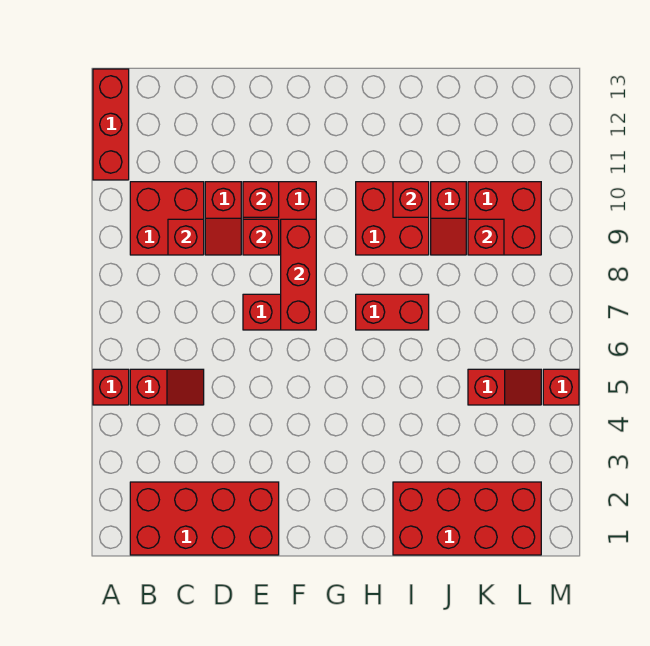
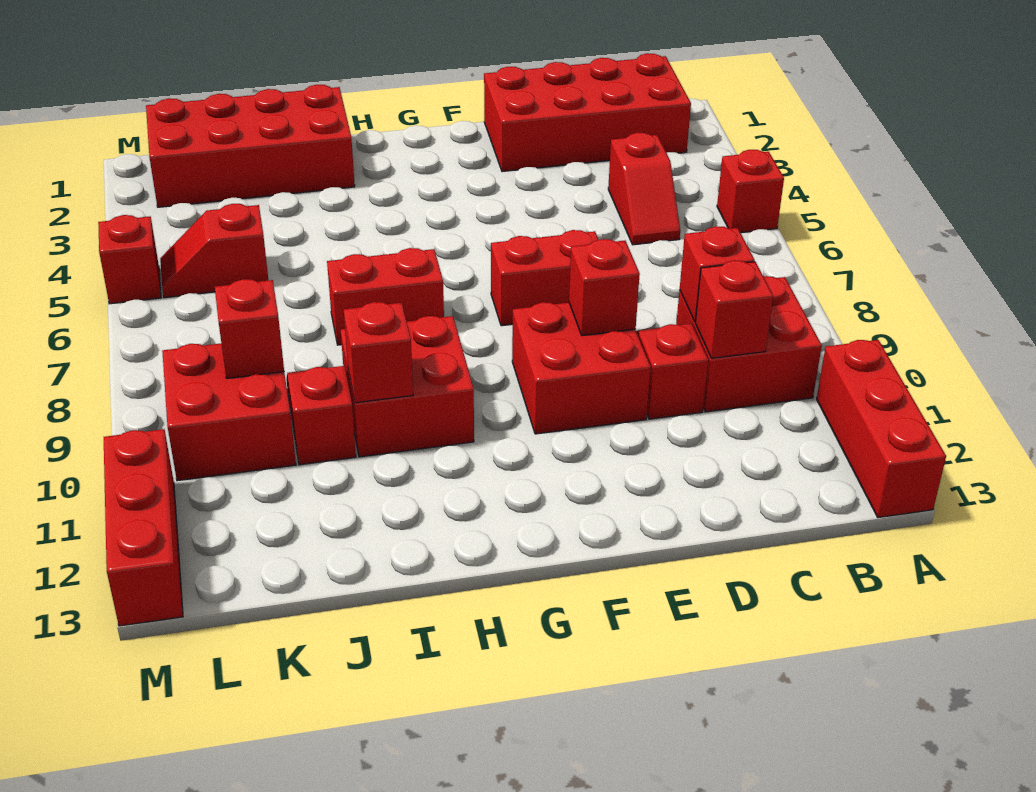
red slope B5:C5 level 1 top B -> red slope C4:C5 level 1 top 4
red brick E10 level 2 -> red brick C10 level 2
red brick F7:F9 level 2 -> red brick M11:M13 level 1

